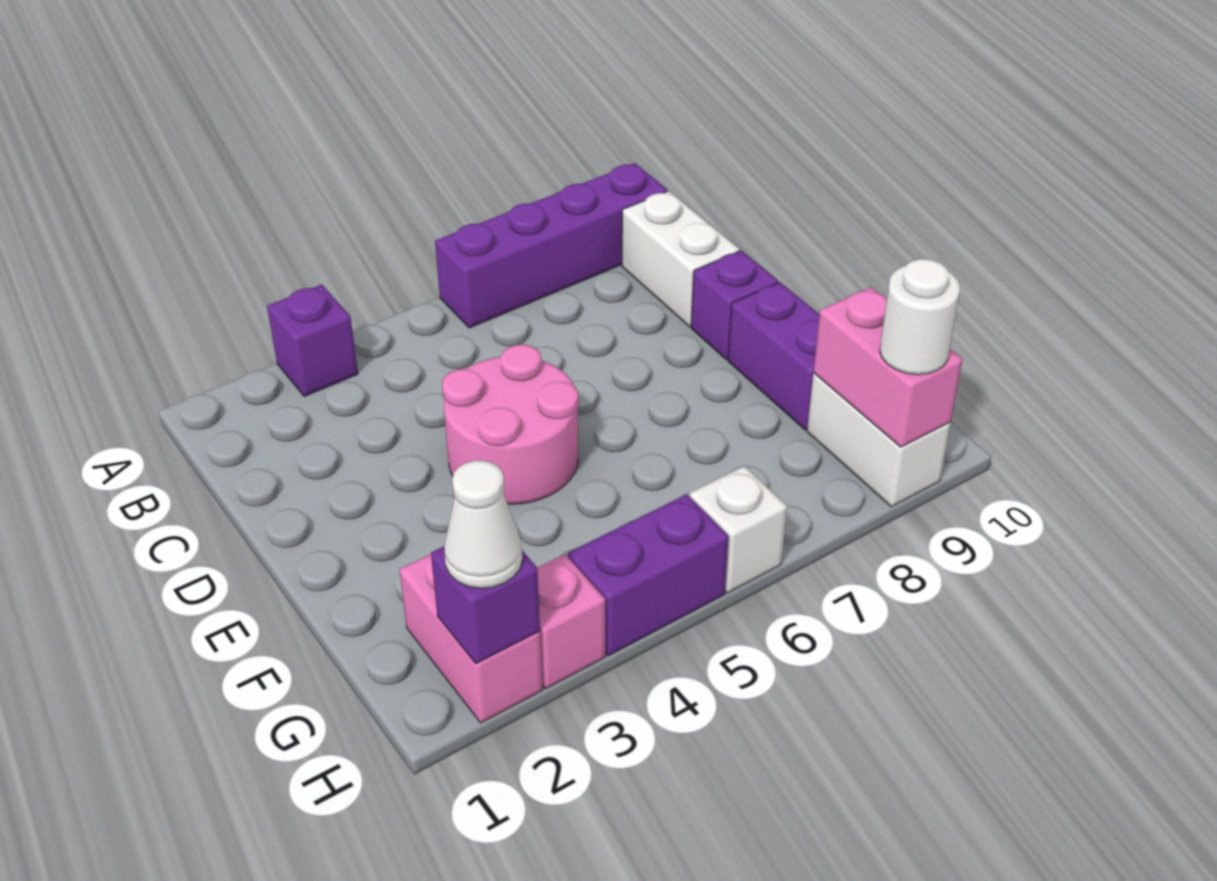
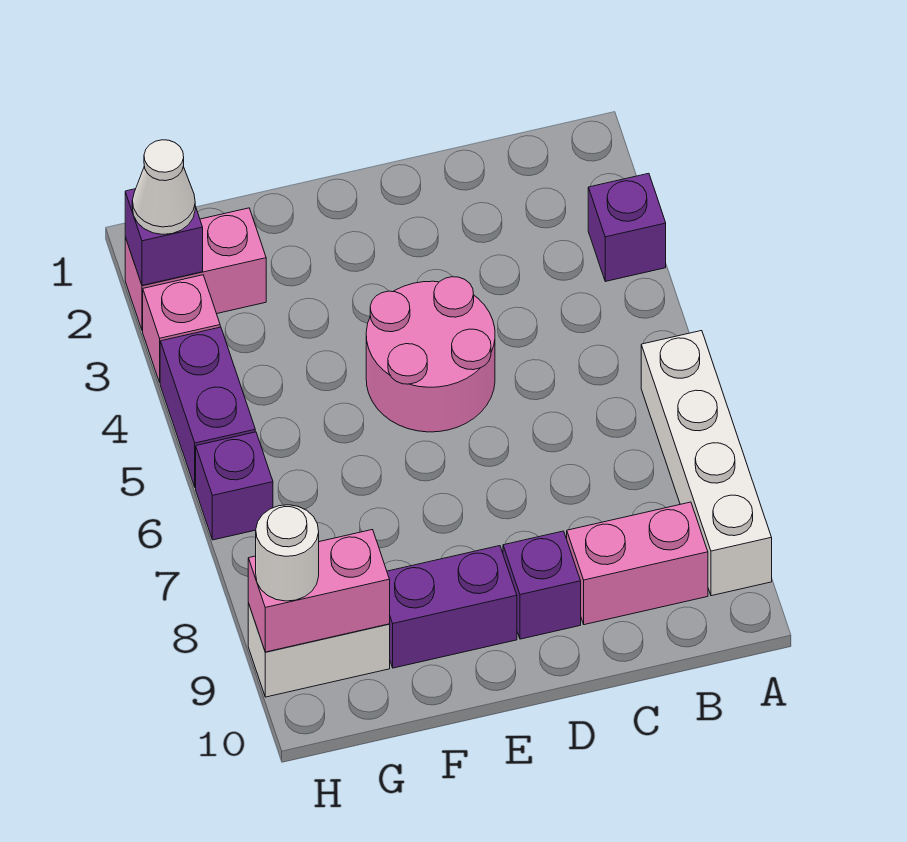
purple brick A6:A9 level 1 -> white brick A6:A9 level 1
white brick B9:C9 level 1 -> pink brick B9:C9 level 1
white brick H6 level 1 -> purple brick H6 level 1

